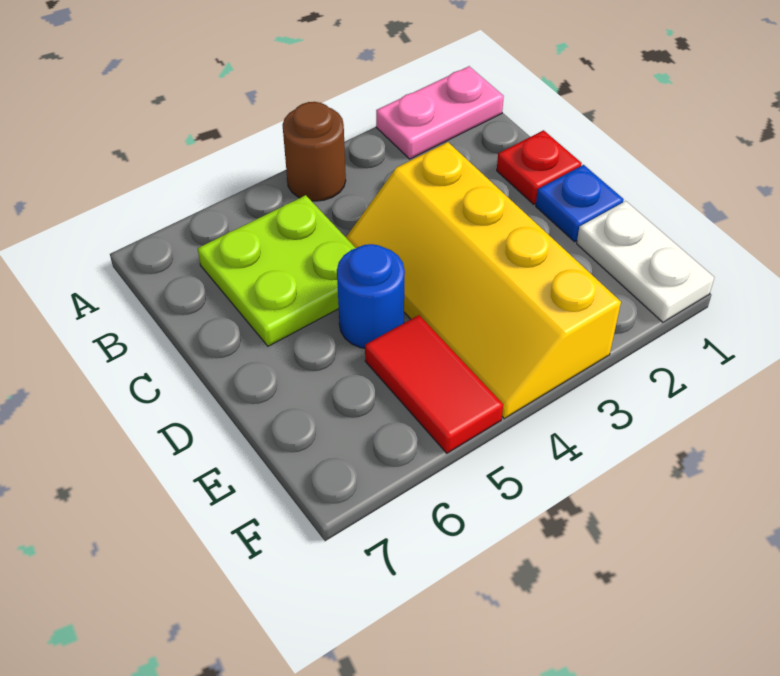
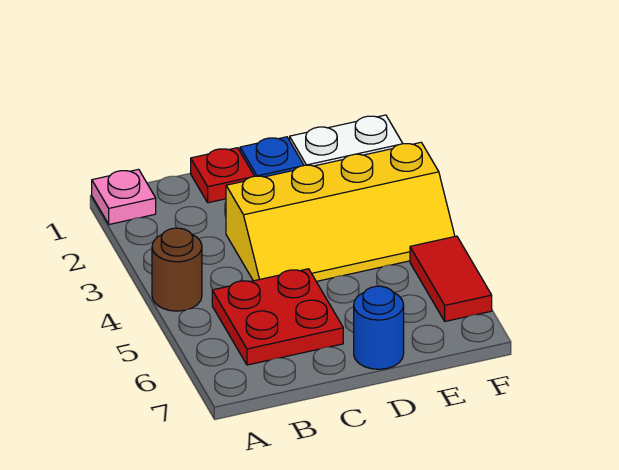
pink plate A1:A2 level 1 -> pink plate A1 level 1
lime plate B5:C6 level 1 -> red plate B5:C6 level 1
blue round brick D5 level 1 -> blue round brick D7 level 1
red tile E5:F5 level 1 -> red tile F5:F6 level 1

